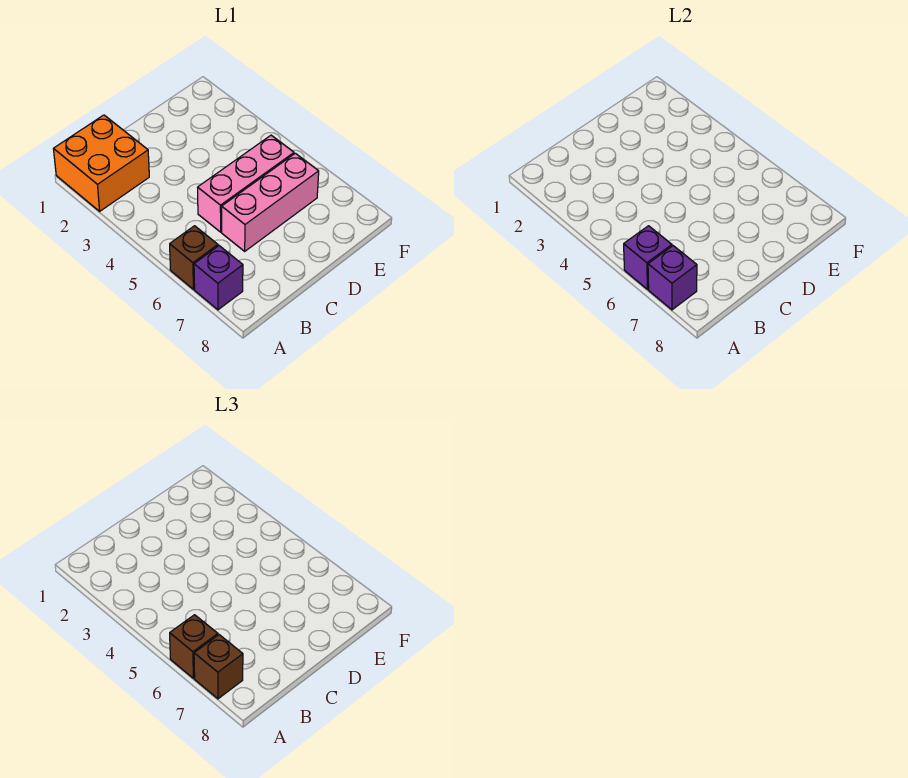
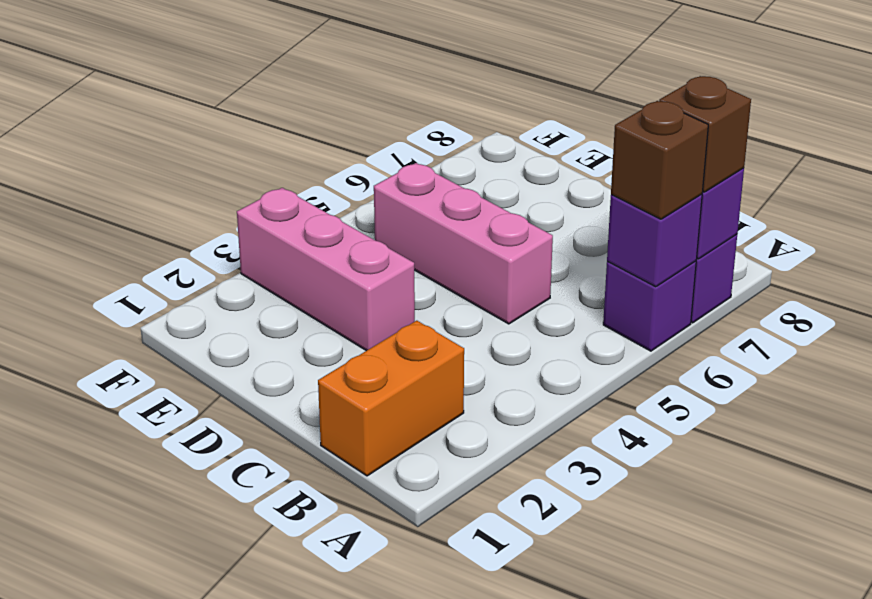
orange brick A1:B2 level 1 -> orange brick B1:B2 level 1
brown brick A6 level 1 -> purple brick A6 level 1
pink brick C6:E6 level 1 -> pink brick D3:F3 level 1

